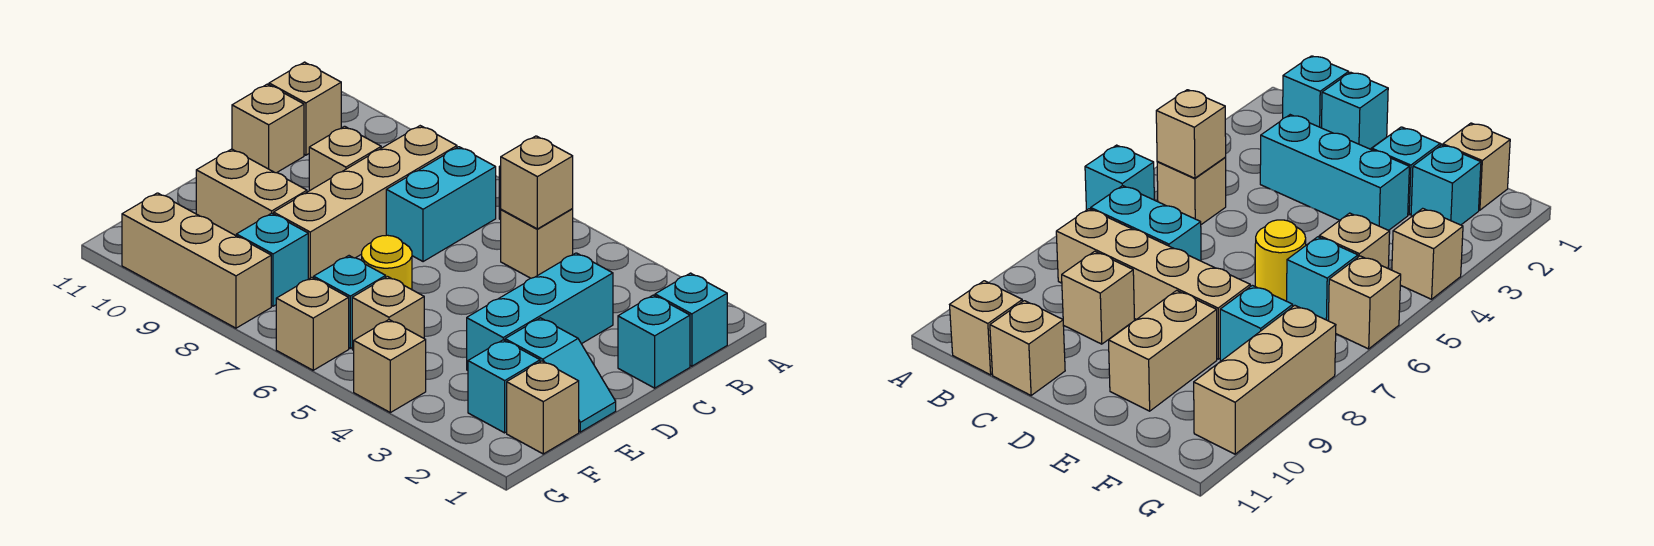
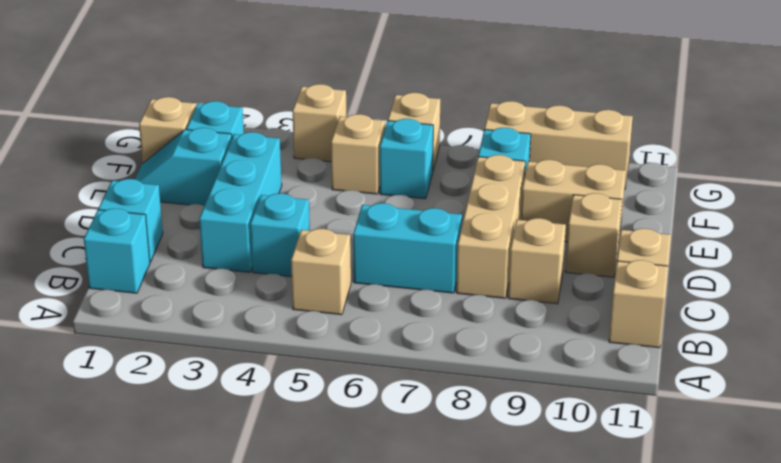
cyan brick A6 level 1 -> cyan brick C4 level 1
tan brick B5 level 2 -> tan brick D10 level 1
cyan brick B7:C7 level 1 -> cyan brick C6:C7 level 1
tan brick B8:E8 level 1 -> tan brick C8:E8 level 1
yellow round brick E6 level 1 -> none

